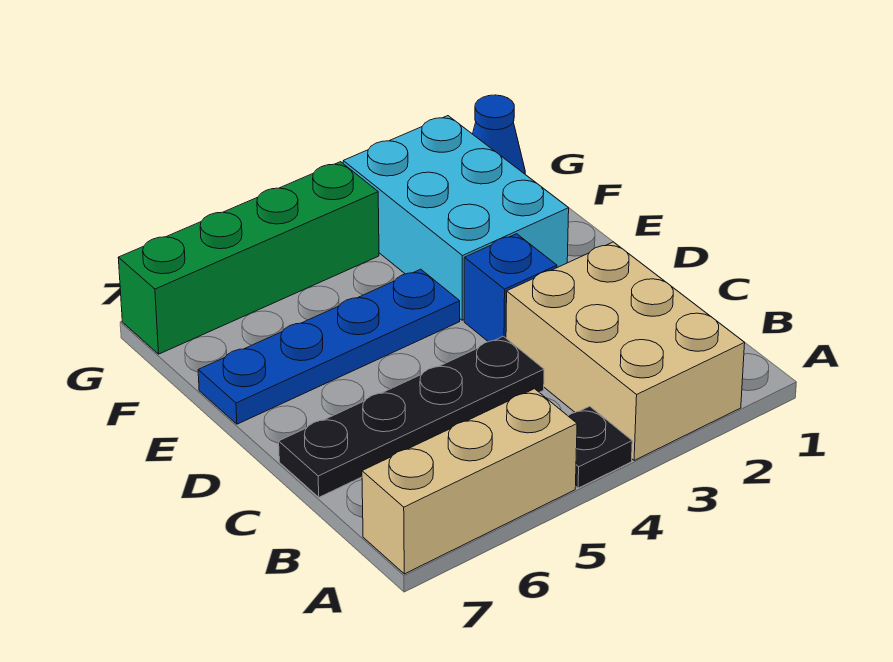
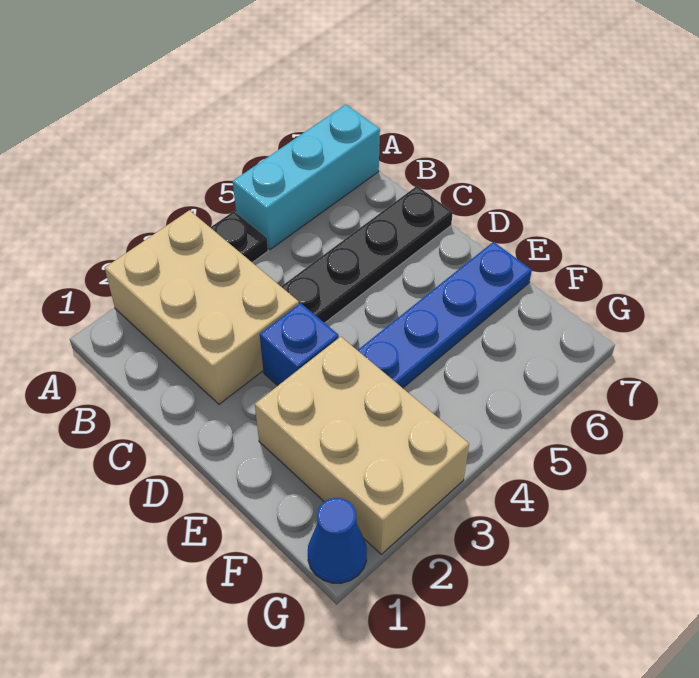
tan brick A5:A7 level 1 -> cyan brick A5:A7 level 1
cyan brick E2:G3 level 1 -> tan brick E2:G3 level 1
green brick G4:G7 level 1 -> none

